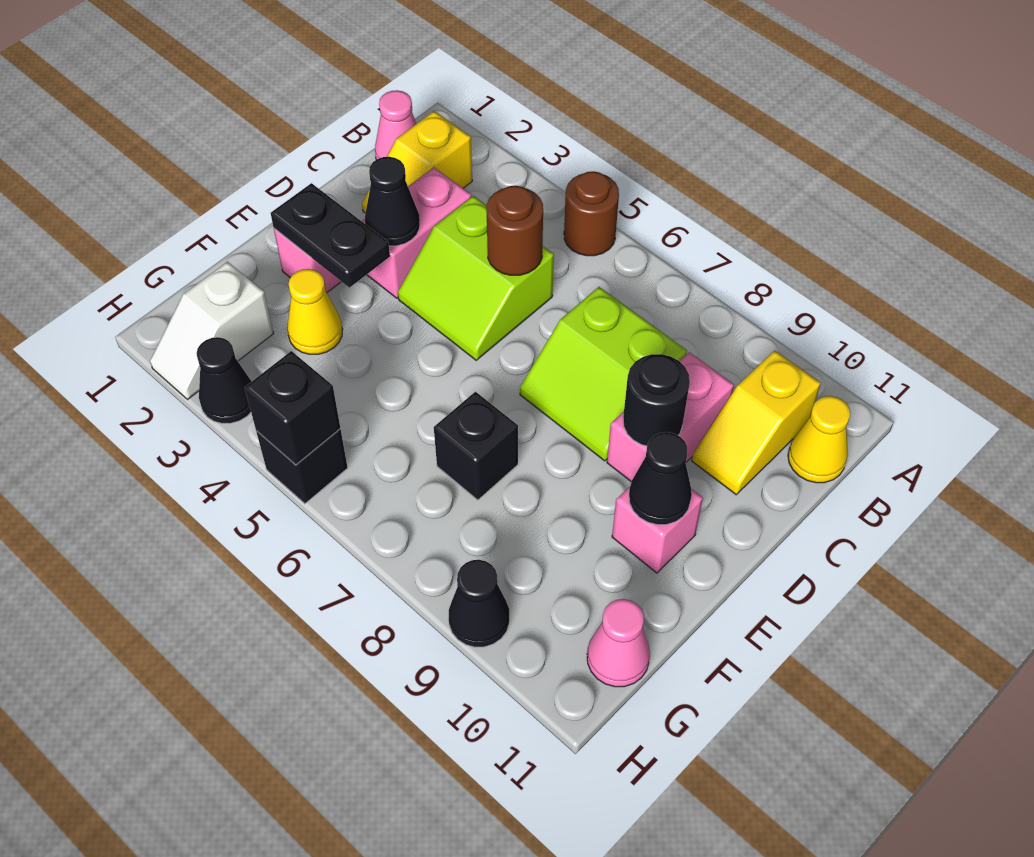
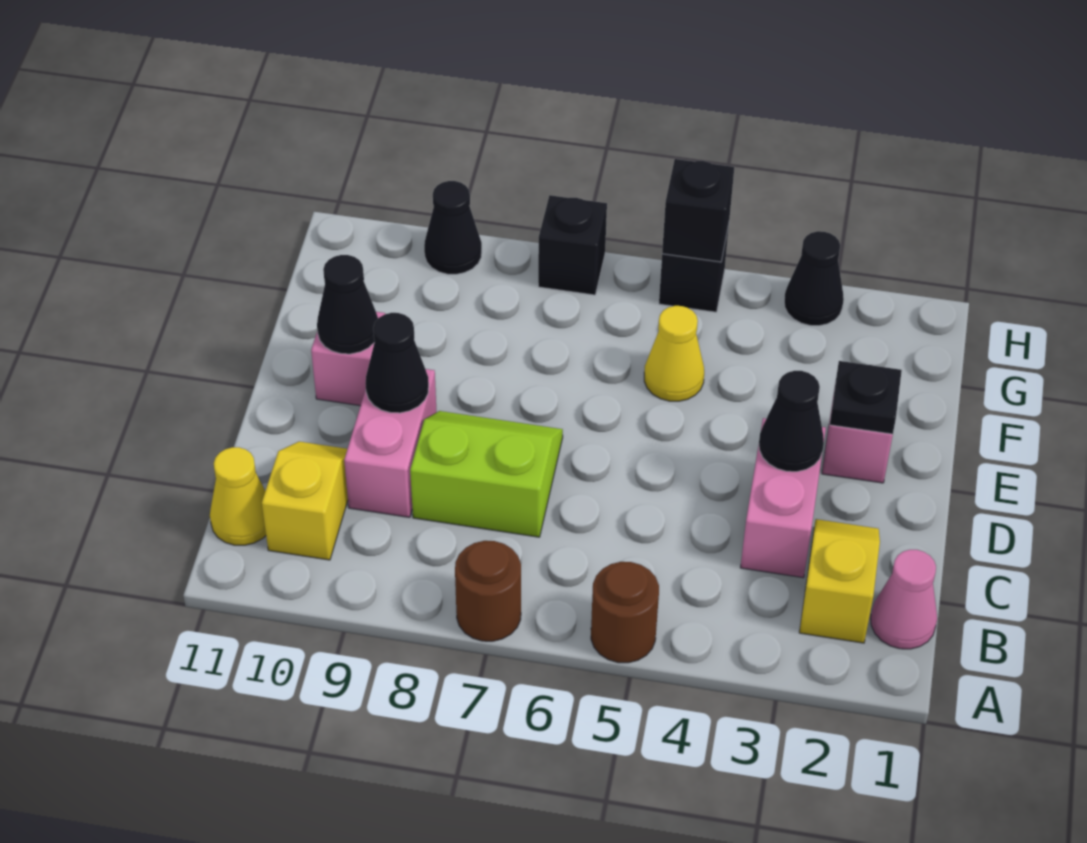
lime slope C4:D5 level 1 top C -> none
brown round brick C5 level 2 -> brown round brick A7 level 1
black round brick D9 level 2 -> black cone D9 level 2
black plate E2:E3 level 2 -> black plate E2 level 2
yellow cone F3 level 1 -> yellow cone F5 level 1
black brick F7 level 1 -> black brick H7 level 1
white slope G2:H2 level 1 top G -> none
pink cone G11 level 1 -> none

